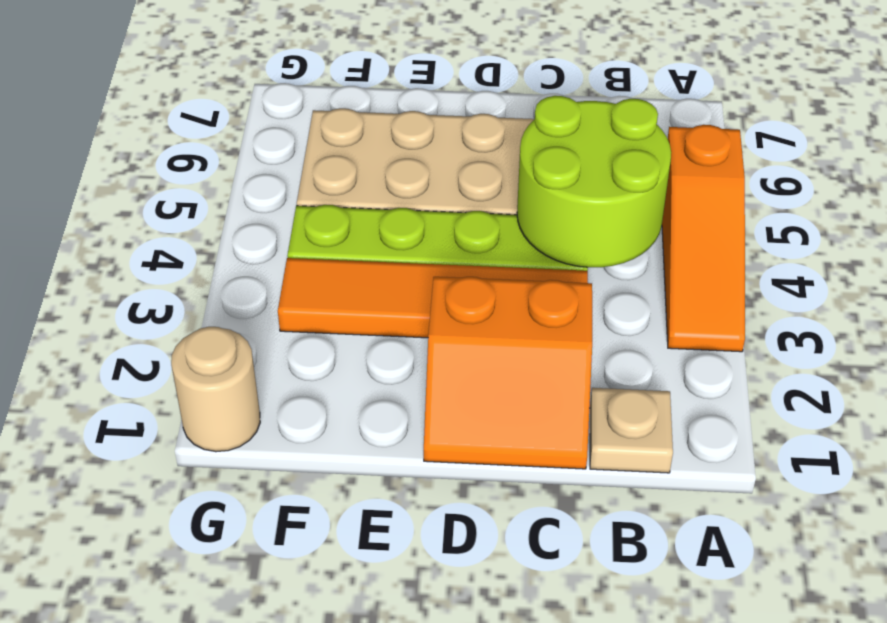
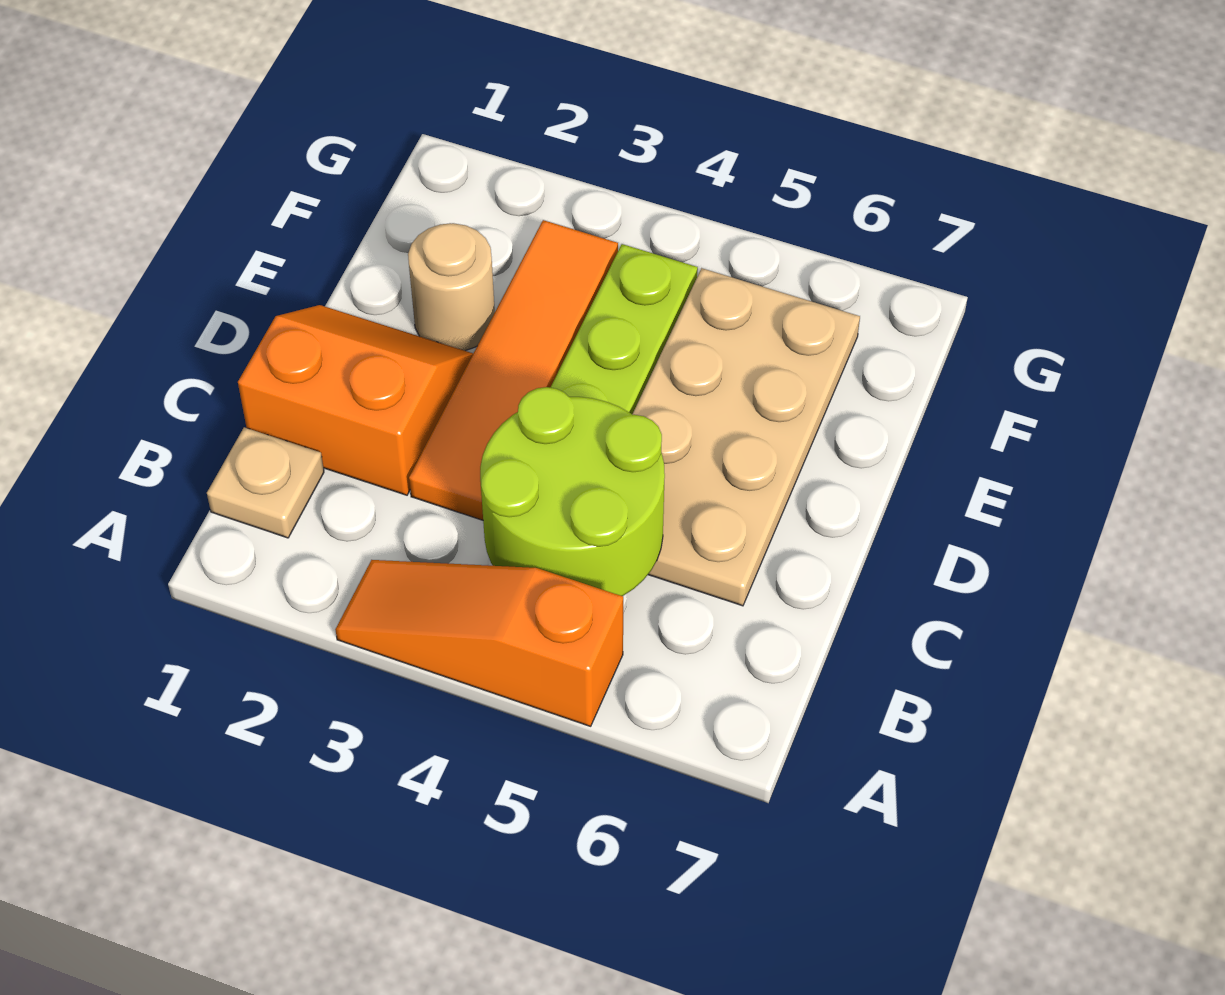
orange slope C1:D2 level 1 top 2 -> orange slope C1:D2 level 1 top C
tan round brick G1 level 1 -> tan round brick E2 level 1

